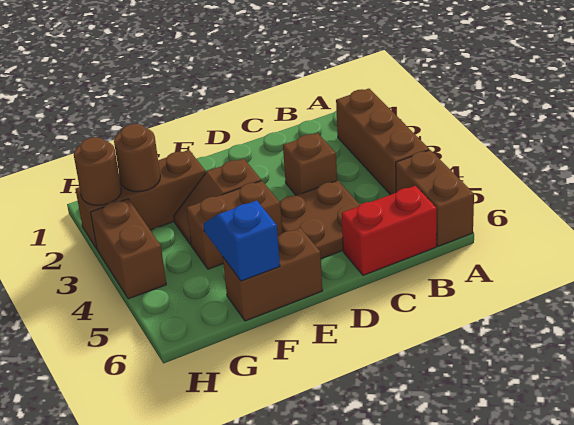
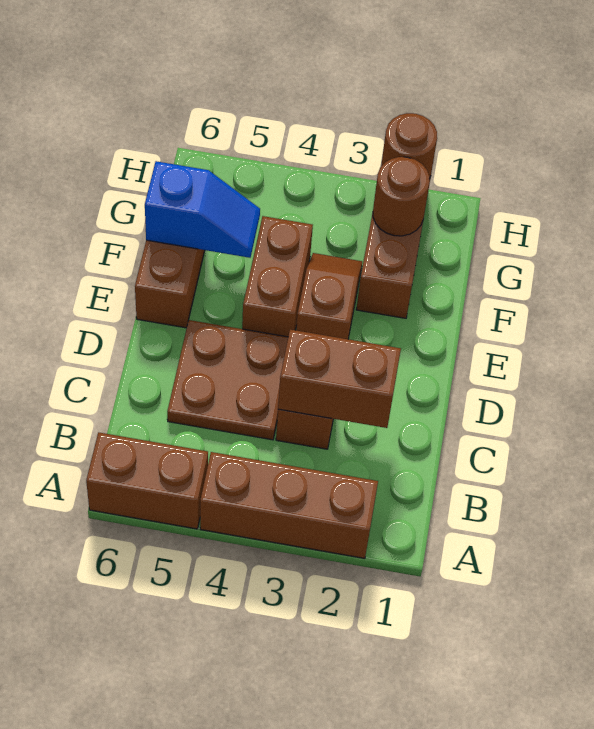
red brick B6:C6 level 1 -> none
brown brick H3:H4 level 1 -> brown brick C2:C3 level 2

